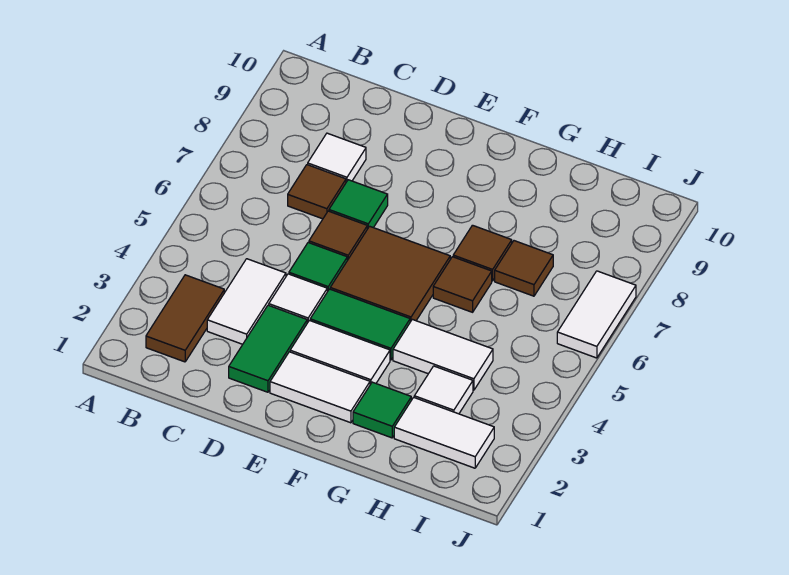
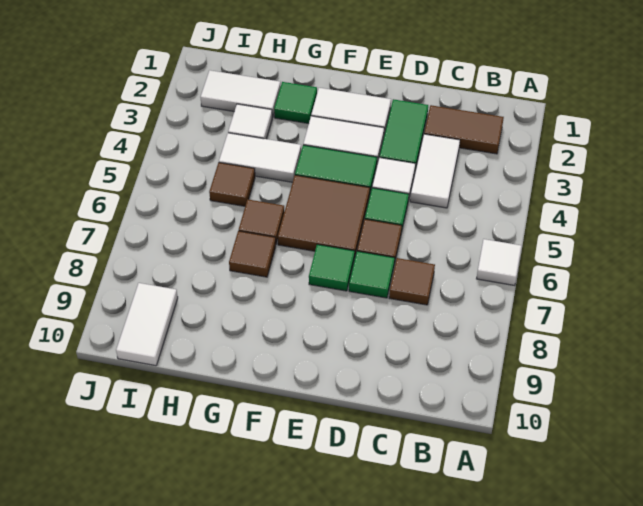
brown tile B2:B3 level 1 -> brown tile B2:C2 level 1
white tile C8 level 1 -> white tile A6 level 1
none -> green tile E7 level 1
brown tile H7 level 1 -> brown tile H5 level 1
white tile J6:J7 level 1 -> white tile I9:I10 level 1

